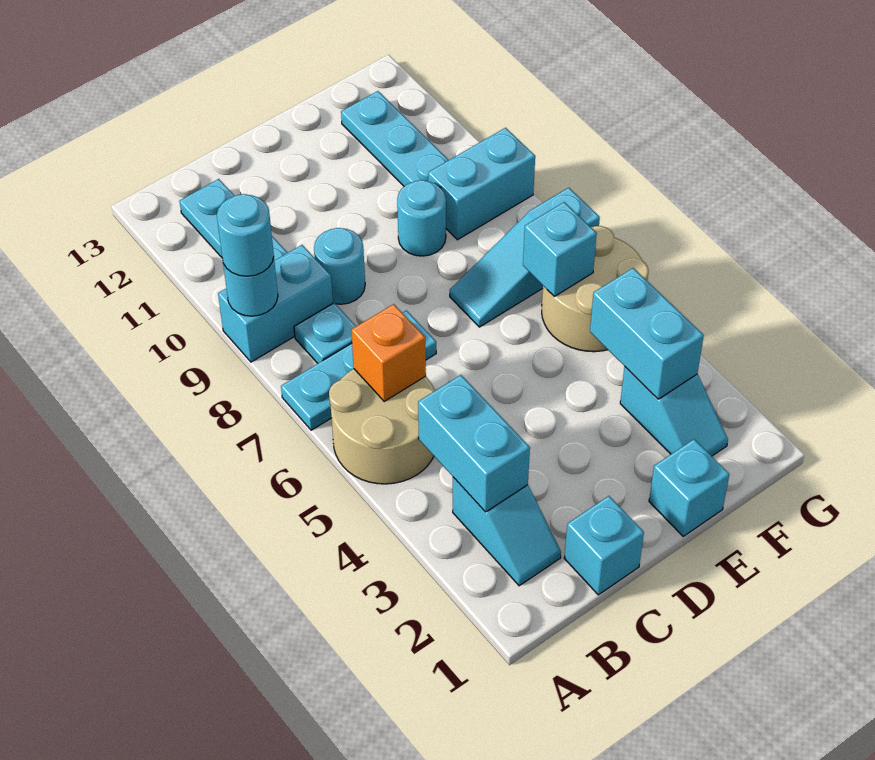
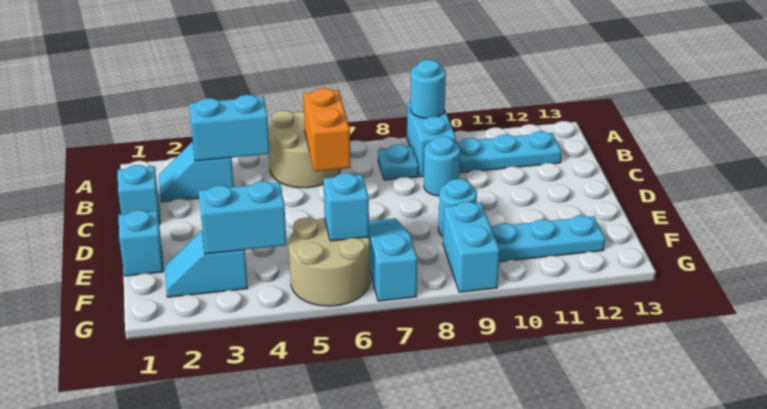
cyan plate A7:C7 level 1 -> none
cyan round brick A9 level 3 -> none
orange brick B6 level 2 -> orange brick B6:C6 level 2

